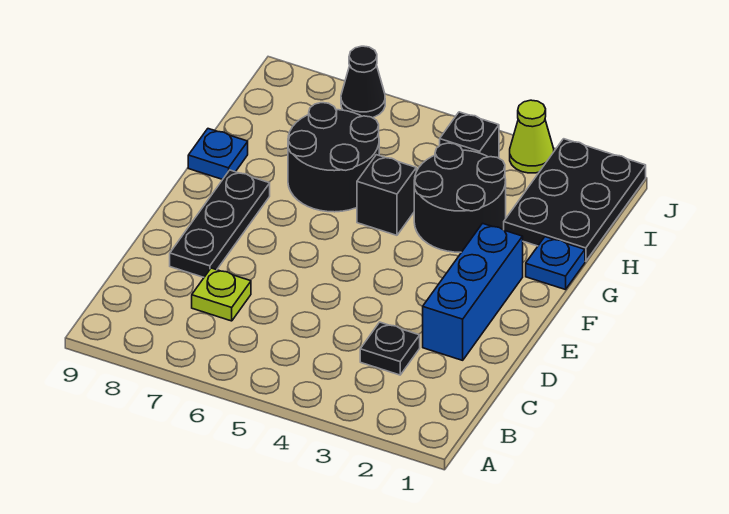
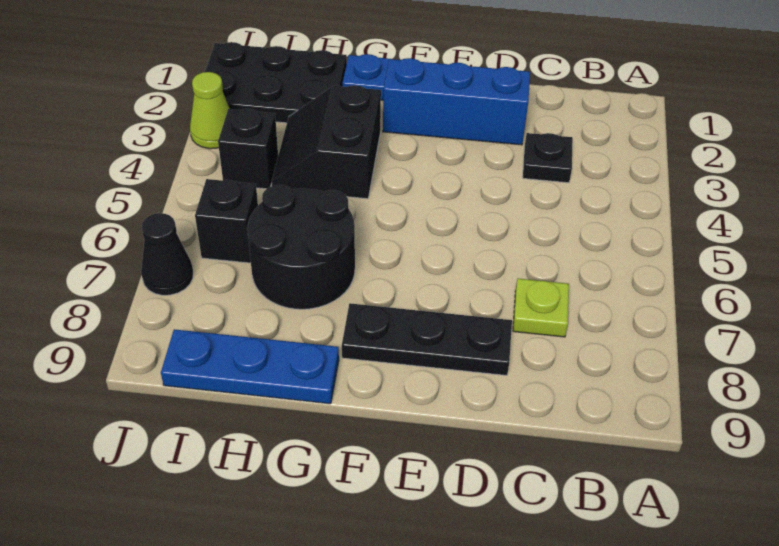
black round brick G3:H4 level 1 -> black slope G3:H4 level 1 top G
black brick G5 level 1 -> black brick I6 level 1
blue plate G9 level 1 -> blue plate G9:I9 level 1

